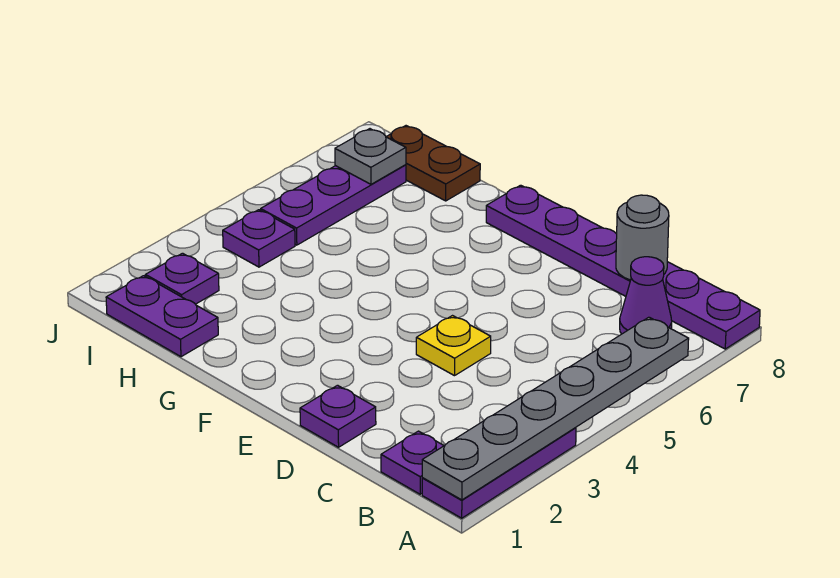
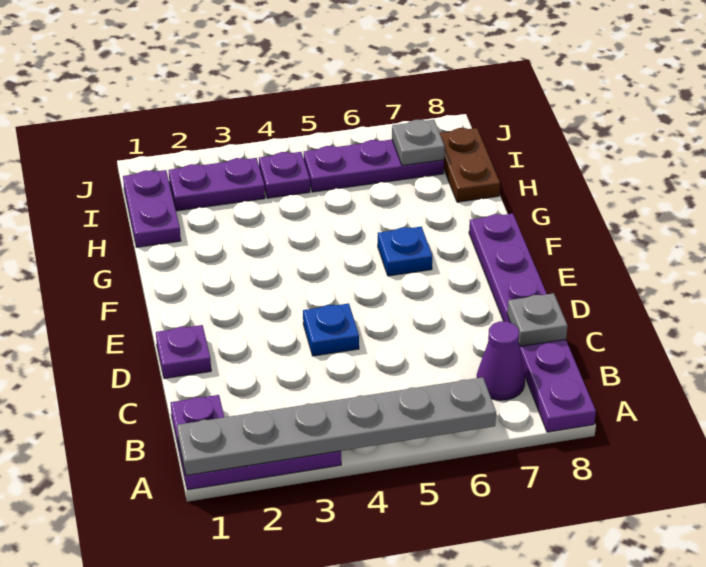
grey round brick C8 level 2 -> grey plate C8 level 2
yellow plate D4 level 1 -> blue plate D4 level 1
none -> blue plate F6 level 1
purple plate I2 level 1 -> purple plate I2:I3 level 1

